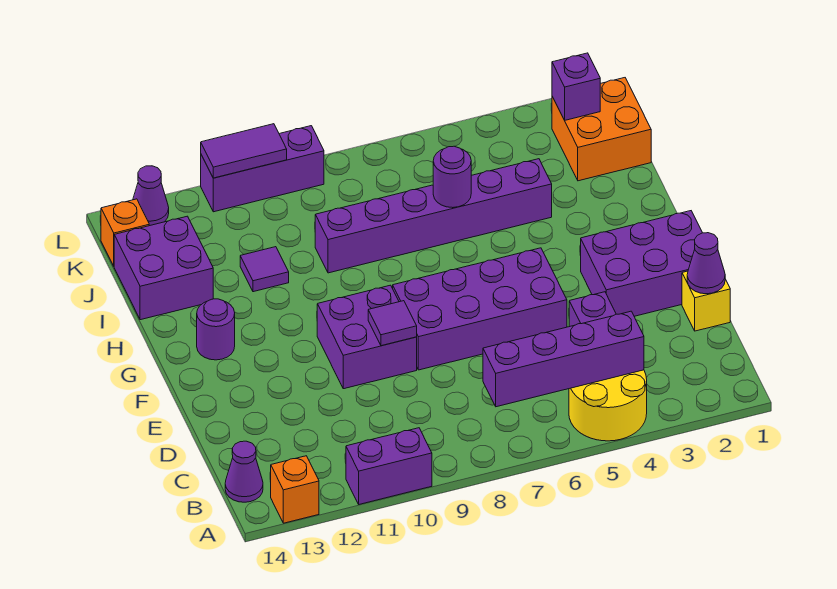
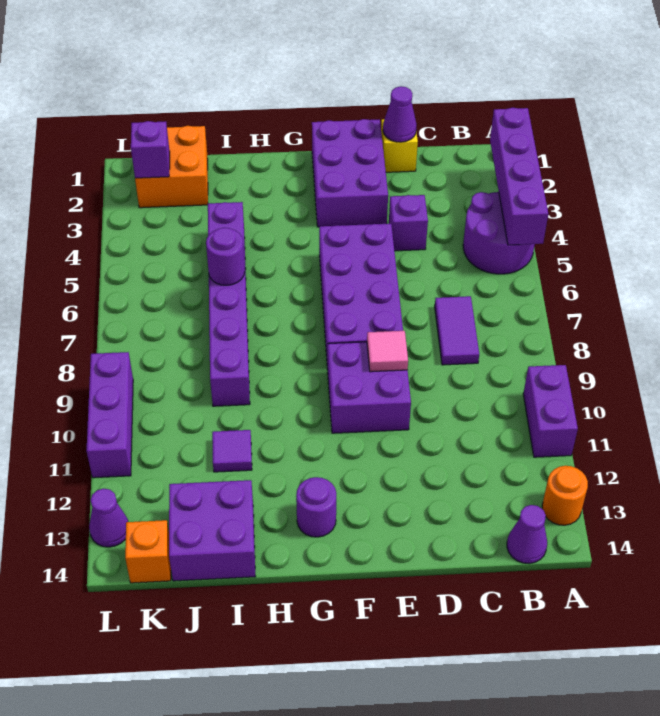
yellow round brick A4:B5 level 1 -> purple round brick A4:B5 level 1
orange brick A13 level 1 -> orange round brick A13 level 1
purple brick B4:B7 level 2 -> purple brick A2:A5 level 2
purple tile E9 level 2 -> pink tile E9 level 2
purple tile L10:L11 level 2 -> purple tile C7:C8 level 1

